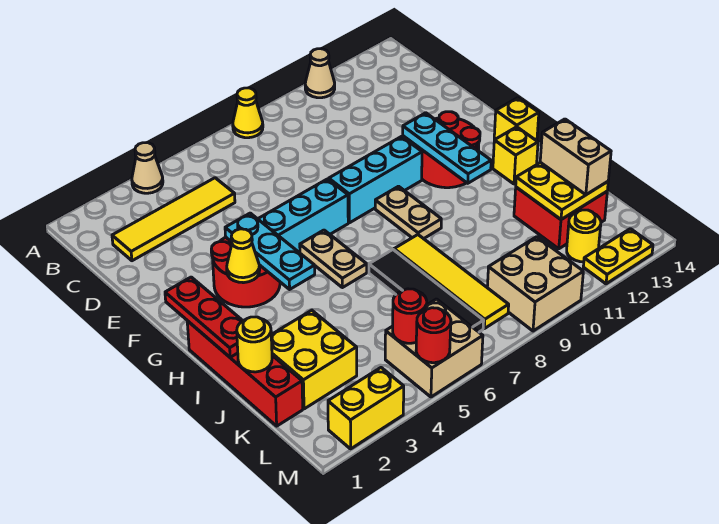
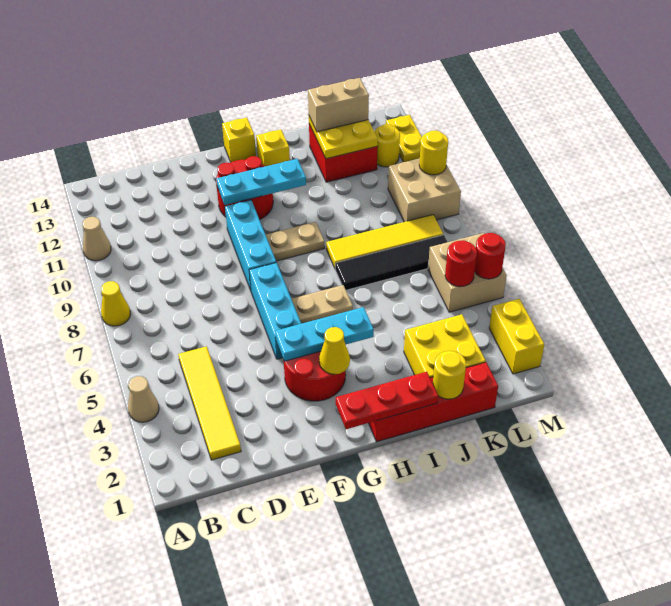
none -> yellow round brick M10 level 2

